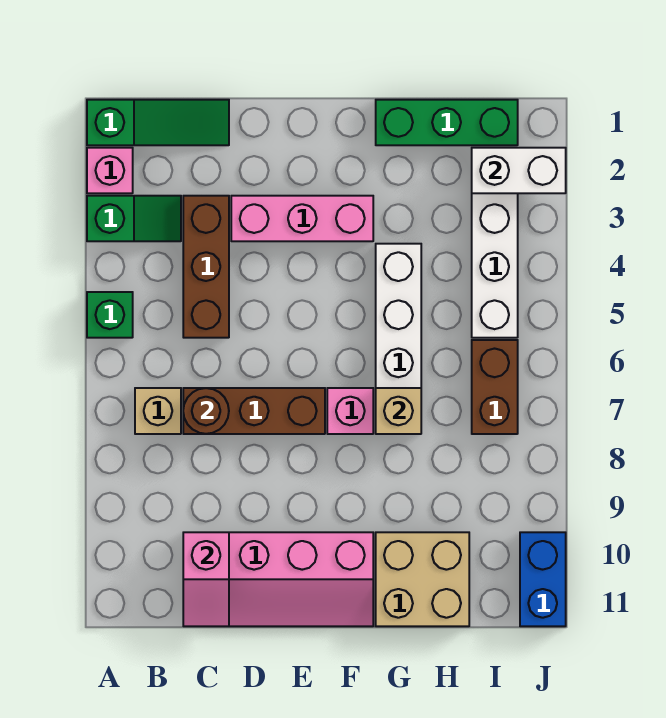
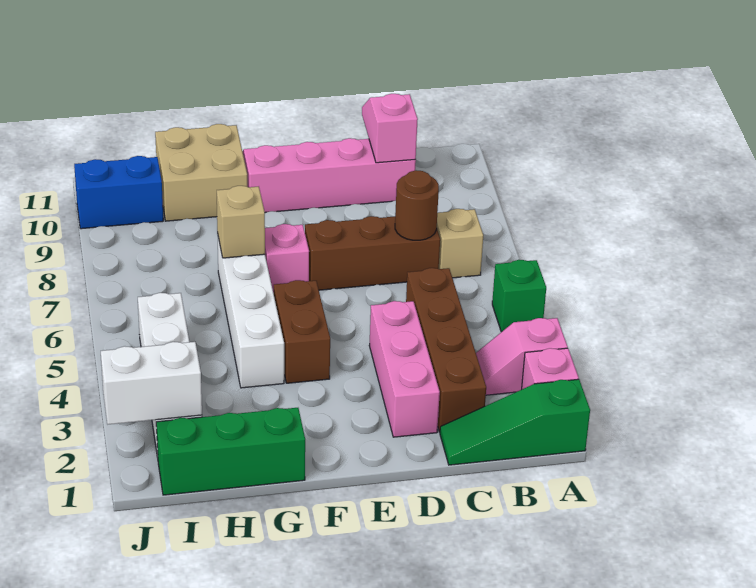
green slope A3:B3 level 1 top A -> pink slope A3:B3 level 1 top A
brown brick C3:C5 level 1 -> brown brick C2:C5 level 1
pink brick D3:F3 level 1 -> pink brick D2:D4 level 1
brown brick I6:I7 level 1 -> brown brick F4:F5 level 1
blue brick J10:J11 level 1 -> blue brick I10:J10 level 1

